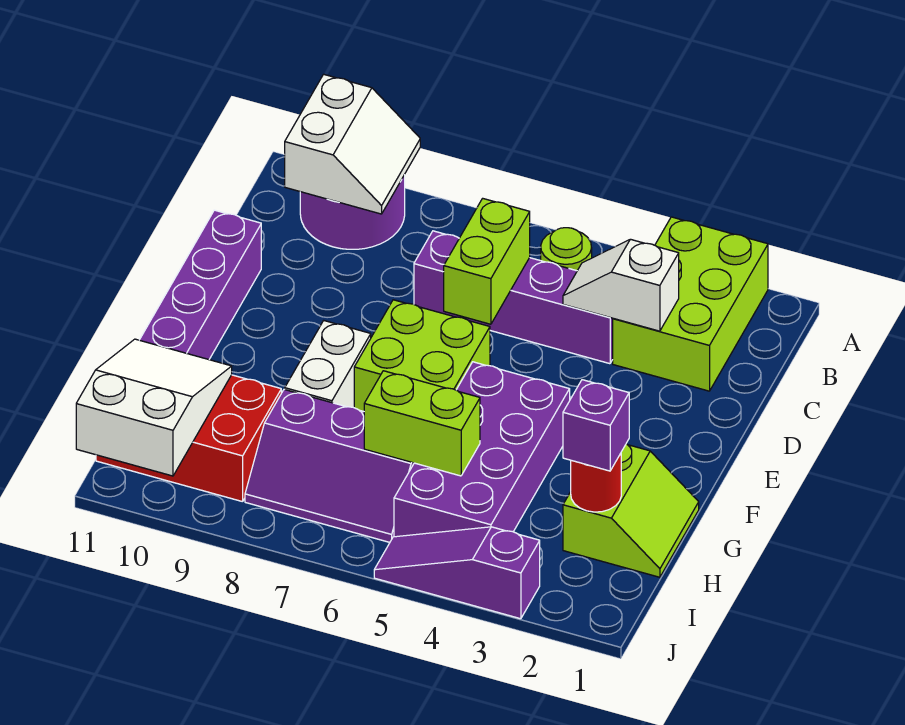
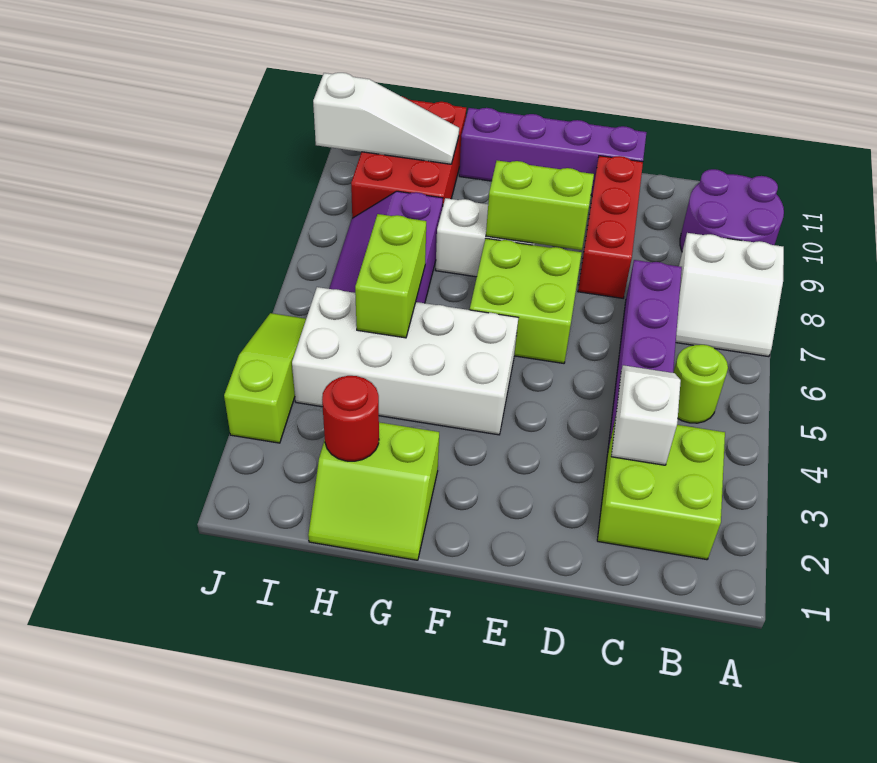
lime brick A2:C3 level 1 -> lime brick B2:C3 level 1
white slope A9:B10 level 2 top 10 -> white slope A7:B8 level 1 top 8
lime brick C6:D6 level 2 -> lime brick E8:F8 level 2
none -> red brick D8:D10 level 1
purple brick F4:I5 level 1 -> white brick F4:I5 level 1
purple brick H2 level 3 -> none
white slope H10:J11 level 2 top J -> white slope H10:J10 level 2 top J
purple slope J3:J5 level 1 top 3 -> lime slope J3:J5 level 1 top 3

